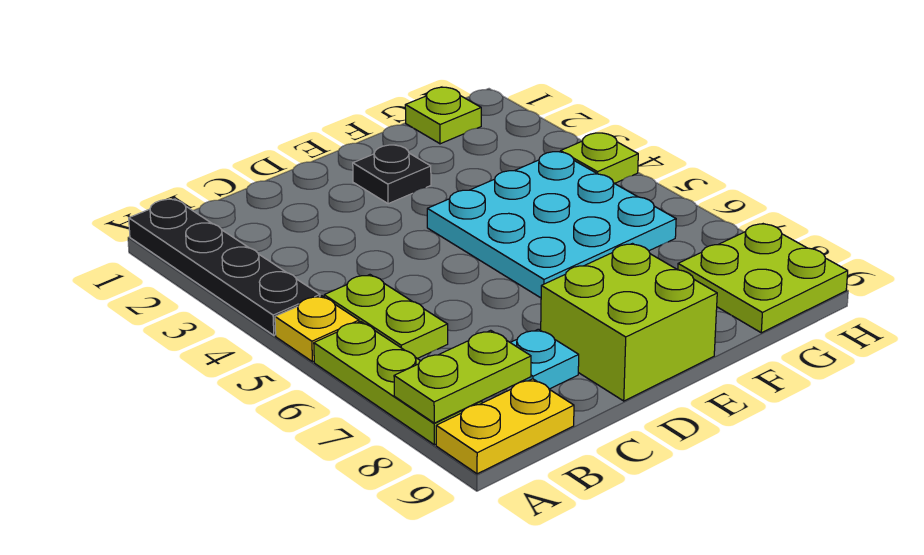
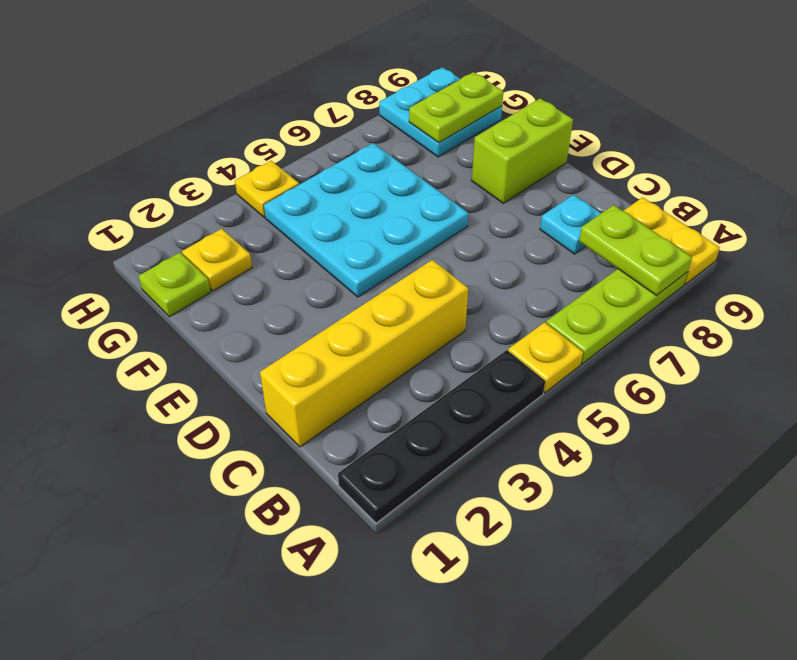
lime plate B5:B6 level 1 -> lime plate G8:G9 level 2
none -> yellow brick C1:C4 level 1
lime brick D8:E9 level 1 -> lime brick E8:E9 level 1
black plate E2 level 1 -> none
none -> yellow plate G2 level 1
lime plate G8:H9 level 1 -> cyan plate G8:H9 level 1
lime plate H4 level 1 -> yellow plate H4 level 1

